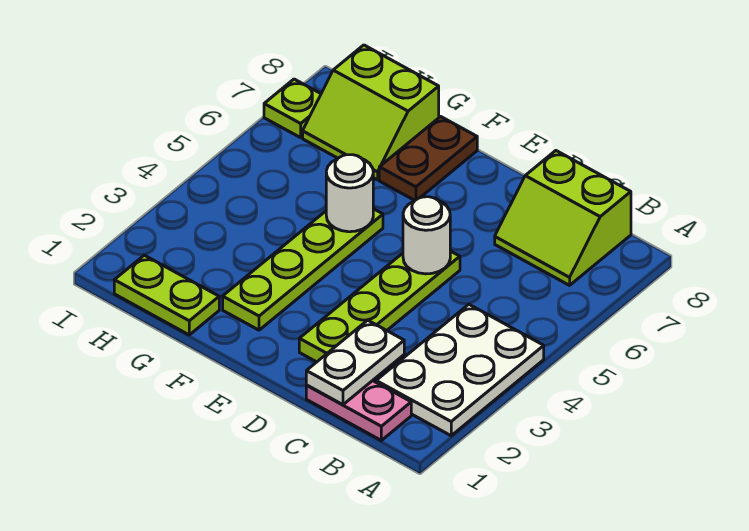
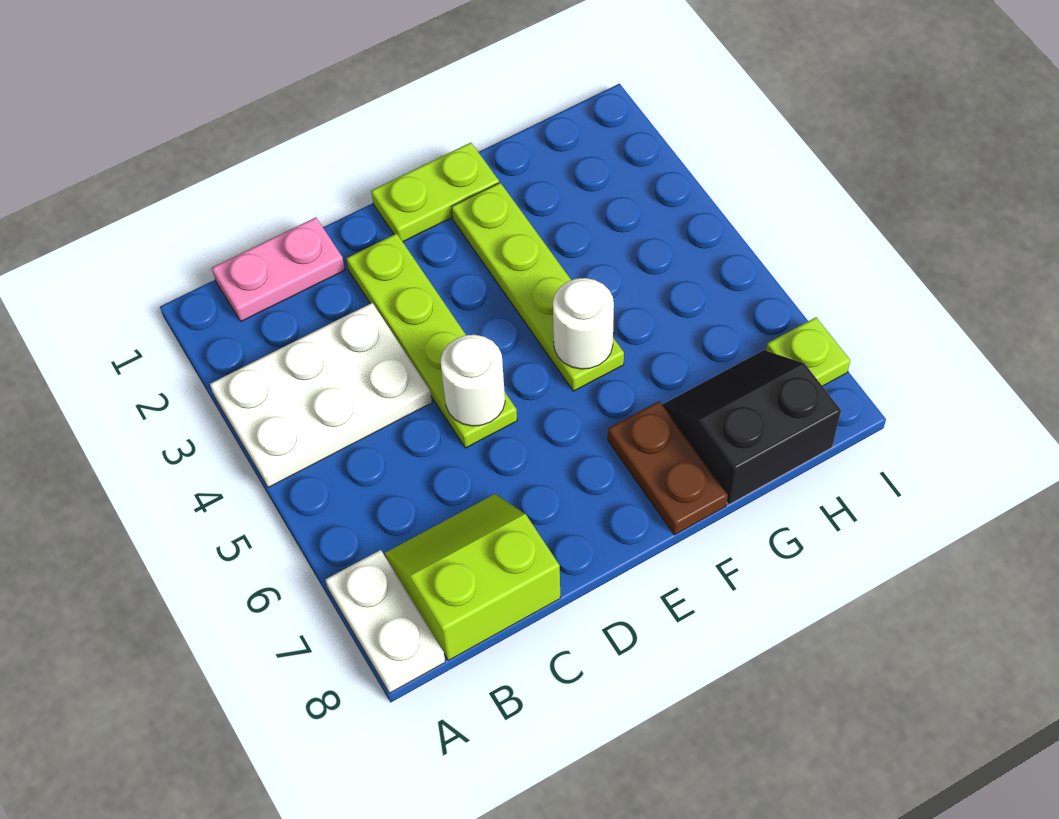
white plate A2:B4 level 1 -> white plate A3:C4 level 1
white plate C1:C2 level 2 -> white plate A7:A8 level 1
lime plate G1:H1 level 1 -> lime plate E1:F1 level 1
lime slope G7:H8 level 1 top 8 -> black slope G7:H8 level 1 top 8

